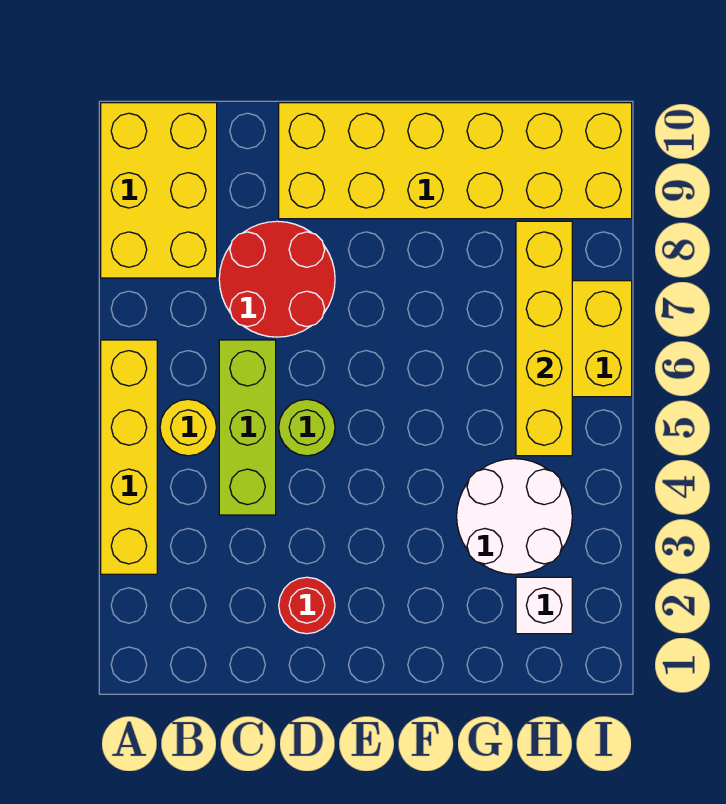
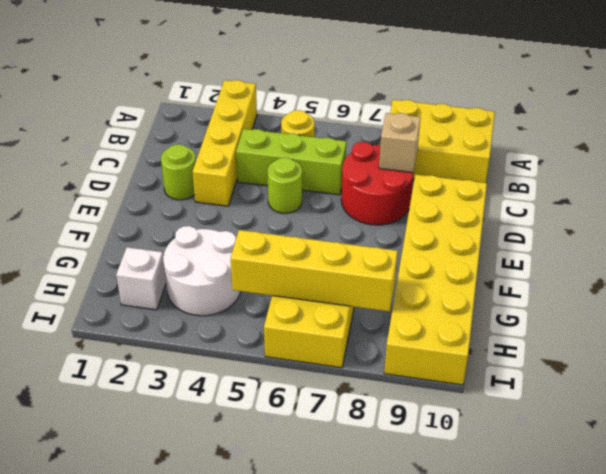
yellow brick A3:A6 level 1 -> yellow brick A3:D3 level 1
none -> tan brick C8 level 2
red round brick D2 level 1 -> lime round brick D2 level 1

